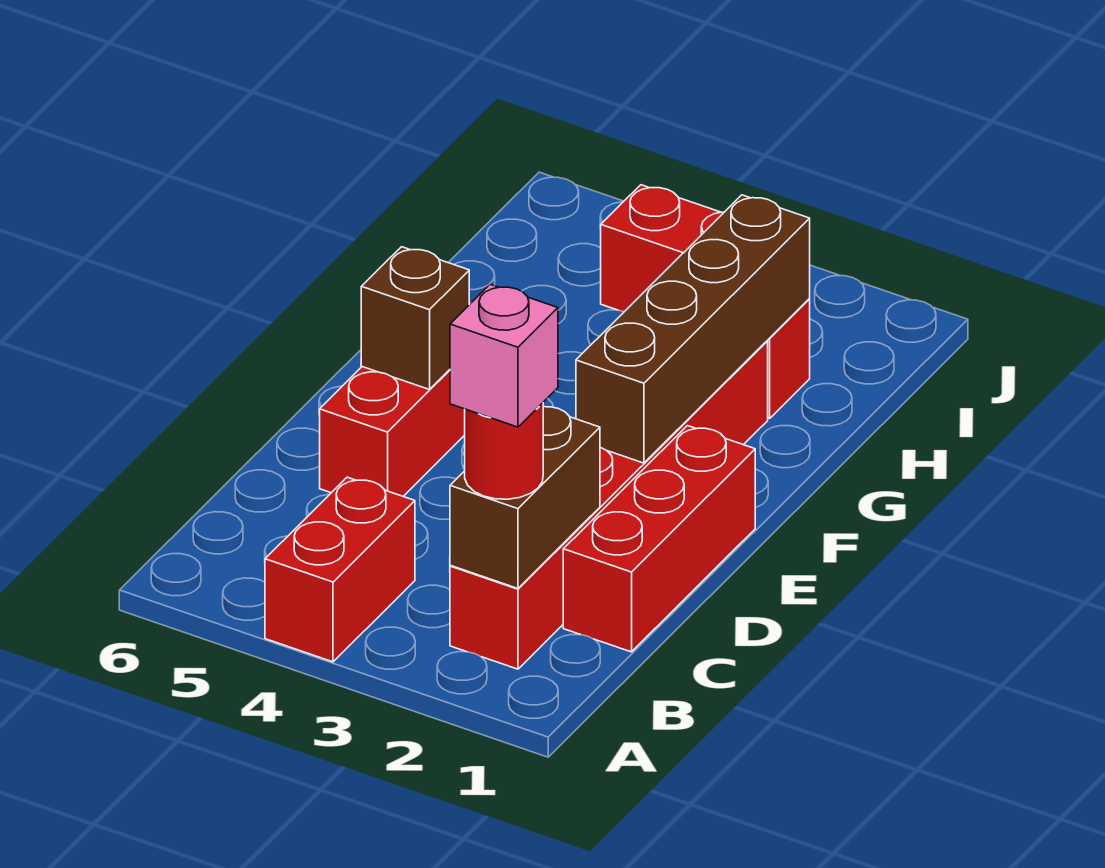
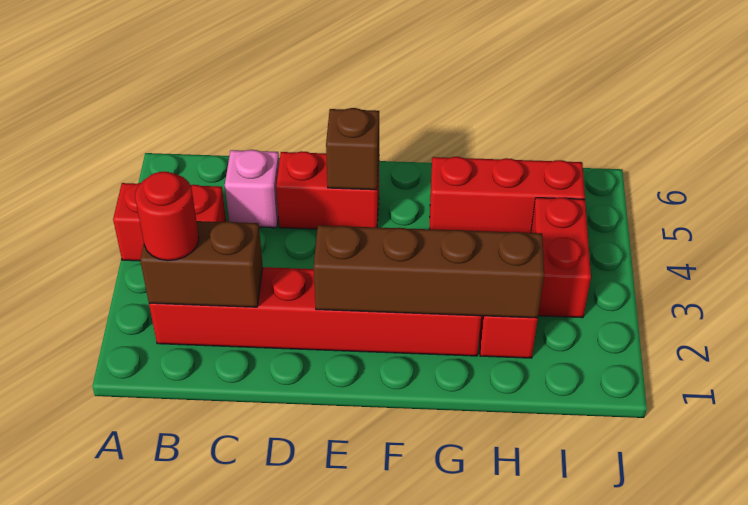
pink brick B2 level 4 -> pink brick C5 level 1
red brick C1:E1 level 1 -> red brick G5:I5 level 1

